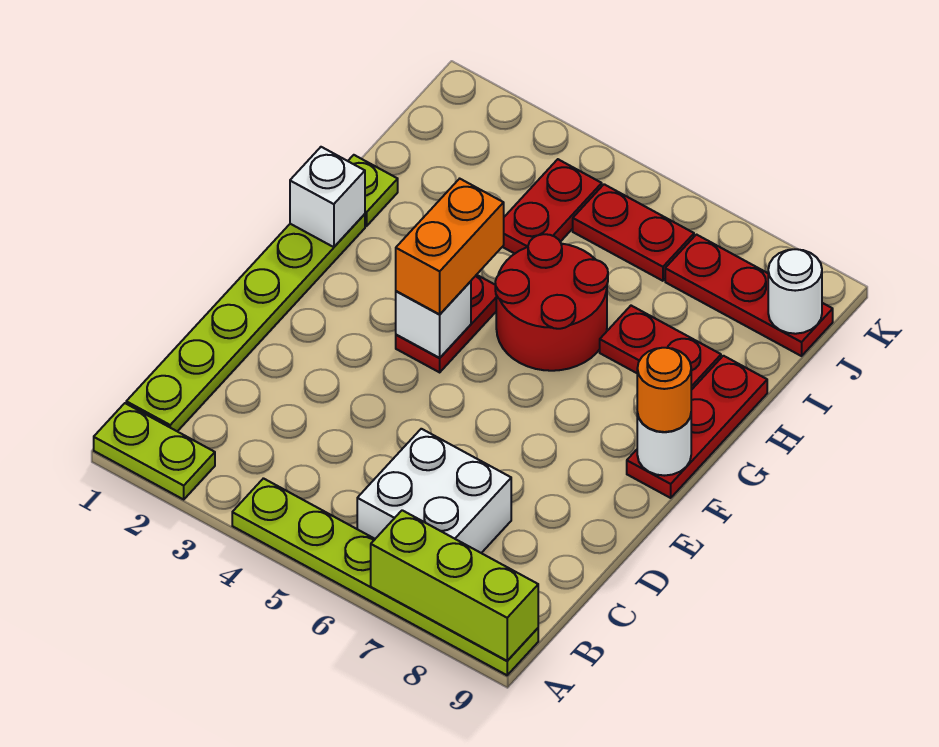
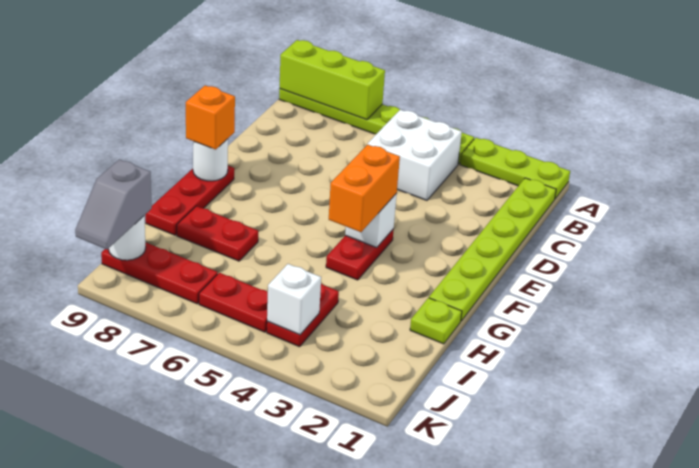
lime plate A1:A2 level 1 -> lime plate A1:A3 level 1
white brick B6:C7 level 1 -> white brick B4:C5 level 1
orange round brick F9 level 3 -> orange brick F9 level 3
white brick G1 level 2 -> white brick J4 level 2
red round brick G5:H6 level 1 -> none
none -> grey slope J9:K9 level 3 top J

